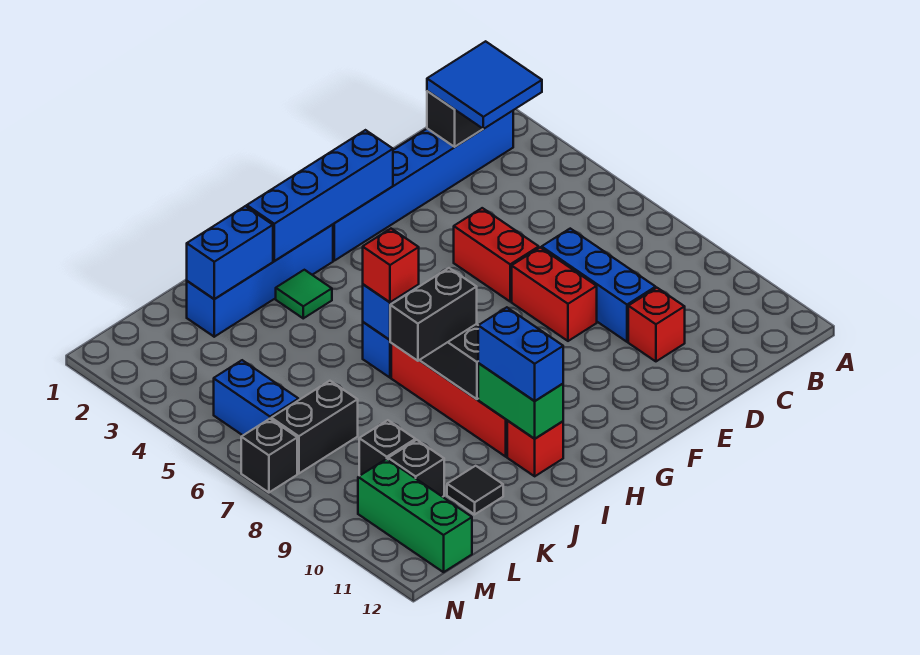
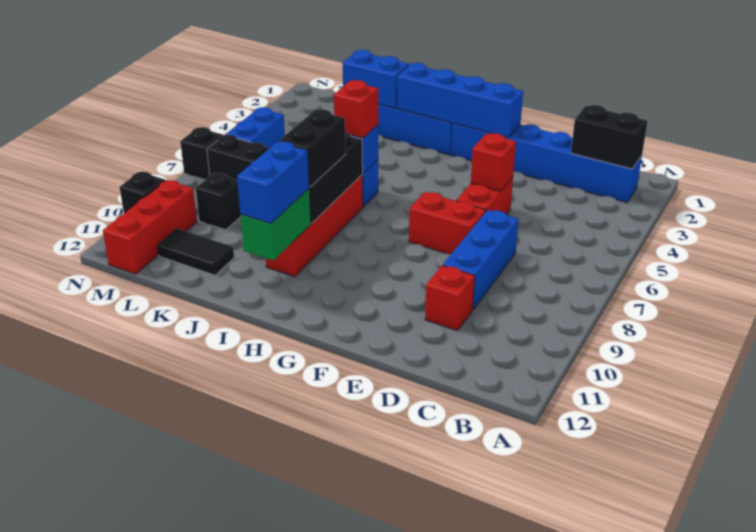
blue tile B2:C3 level 3 -> none
red brick E7:E8 level 1 -> red brick E7:F7 level 1
green tile I3 level 1 -> none
black brick I8:J8 level 3 -> black brick I8:I9 level 3
red brick I11 level 1 -> red brick E5 level 2
black tile K11 level 1 -> black tile K11:L11 level 1
black brick L10 level 1 -> black brick N10 level 1
green brick M10:M12 level 1 -> red brick M10:M12 level 1

